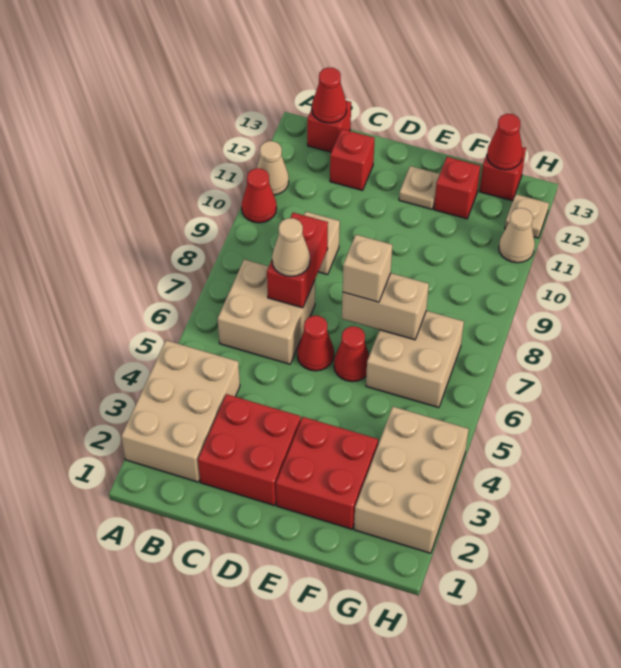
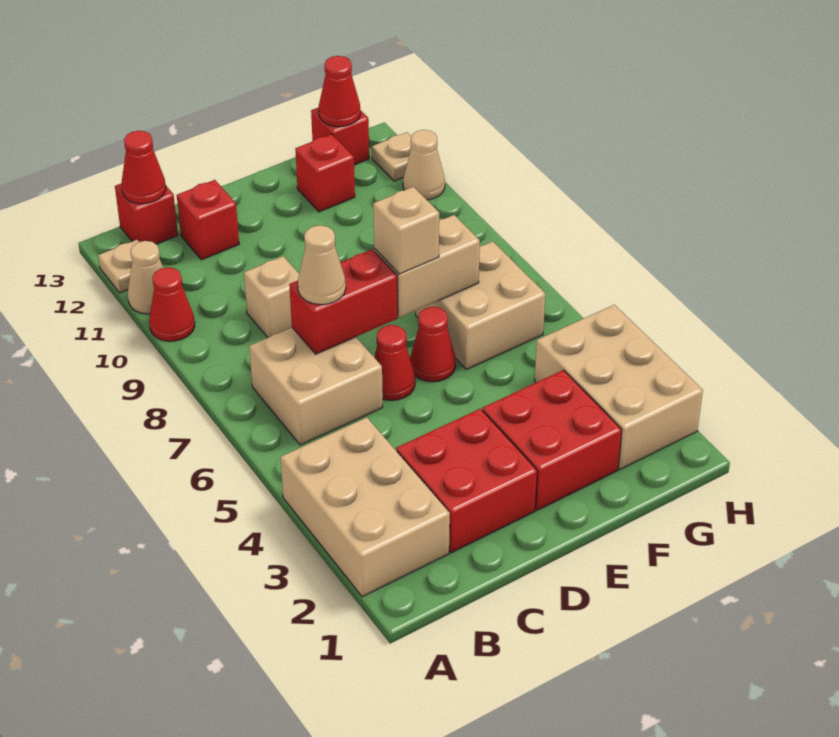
red brick C7:C8 level 2 -> red brick C7:D7 level 2
tan plate E12 level 1 -> tan plate A12 level 1

